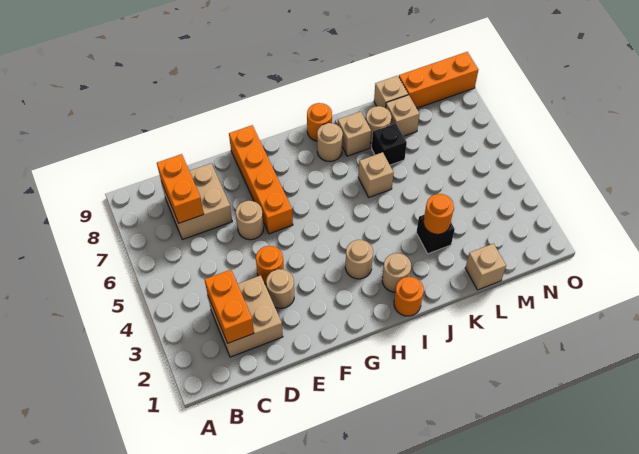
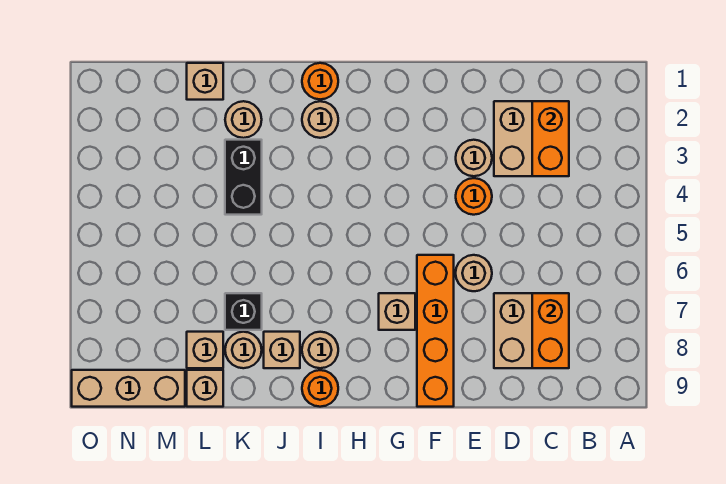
tan round brick H3 level 1 -> tan round brick K2 level 1
tan brick J6 level 1 -> tan brick G7 level 1
black brick K3 level 1 -> black brick K3:K4 level 1
orange round brick K3 level 2 -> none
orange brick M9:O9 level 1 -> tan brick M9:O9 level 1

